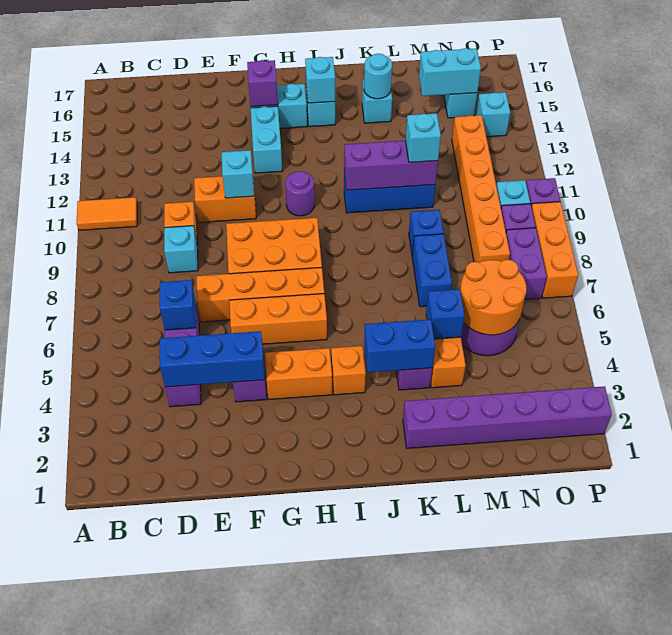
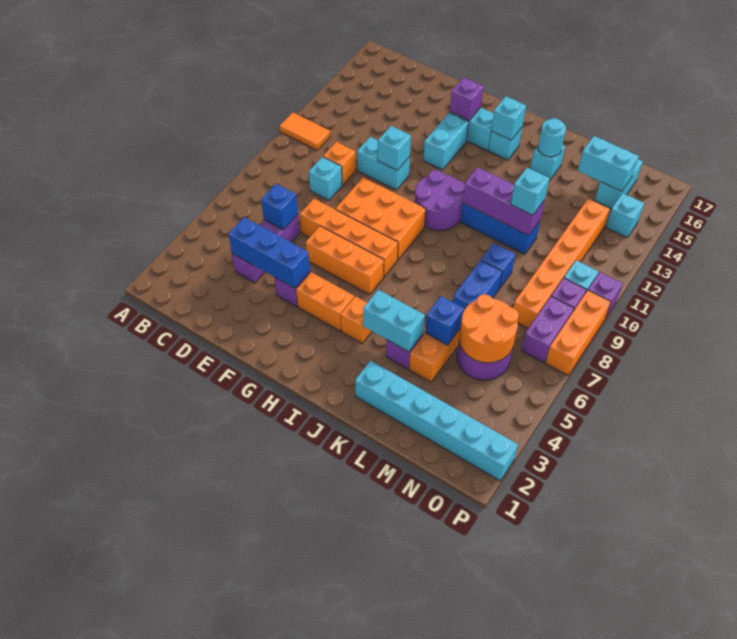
orange brick E11:F11 level 1 -> cyan brick E11:F11 level 1
purple round brick H11 level 1 -> purple round brick H10:I11 level 1
blue brick J4:K4 level 2 -> cyan brick J4:K4 level 2
purple brick K2:P2 level 1 -> cyan brick K2:P2 level 1

